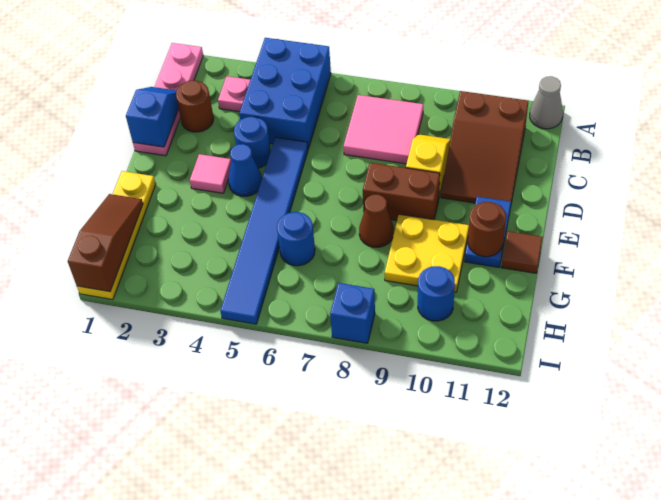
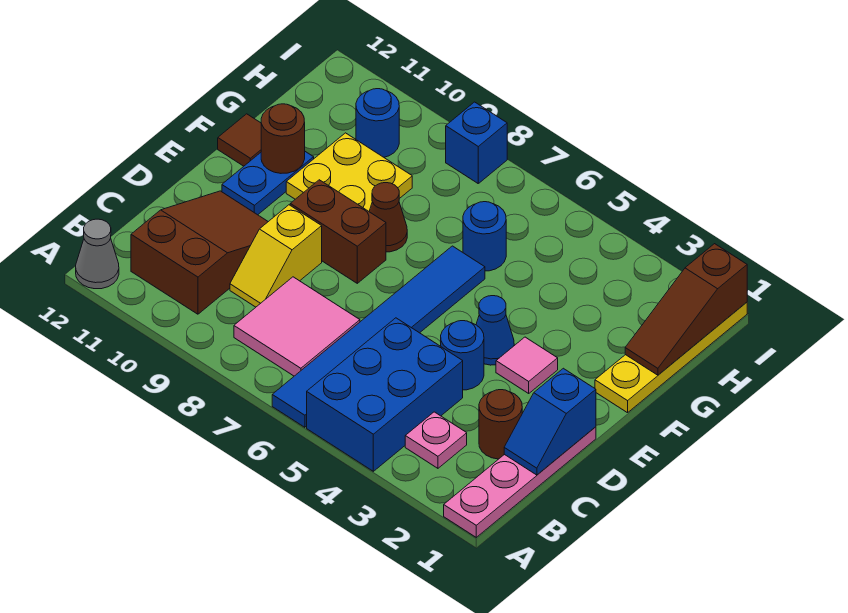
blue tile D5:I5 level 1 -> blue tile A6:F6 level 1

